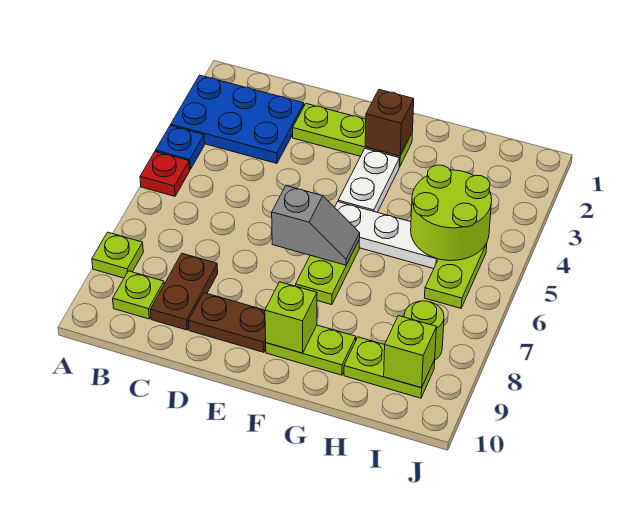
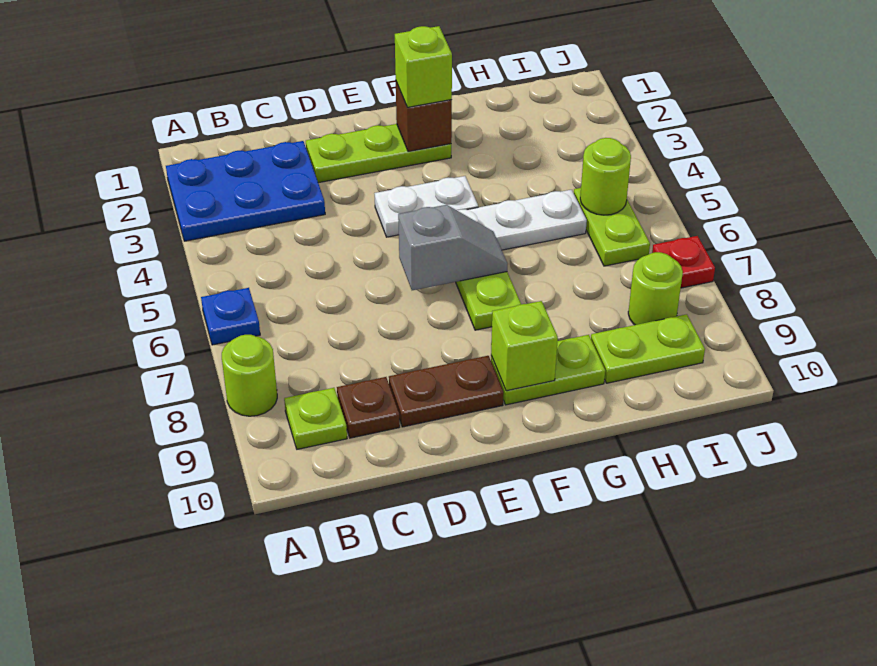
blue plate A4 level 1 -> blue plate A6 level 1
red plate A5 level 1 -> red plate J7 level 1
lime plate A8 level 1 -> lime round brick A8 level 1
brown plate C8:C9 level 1 -> brown plate C9 level 1
white plate F3:F4 level 1 -> white plate E4:F4 level 1
lime round brick H4:I5 level 2 -> lime round brick I5 level 2
lime brick I9 level 2 -> lime brick F2 level 3

